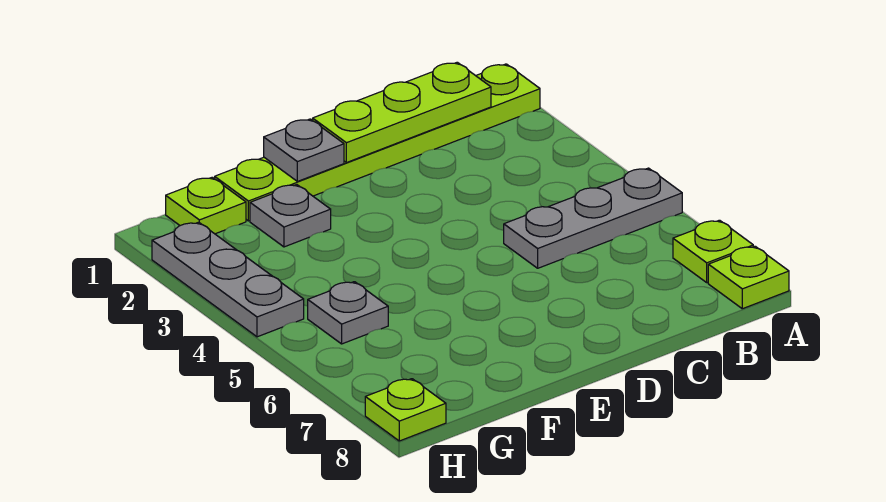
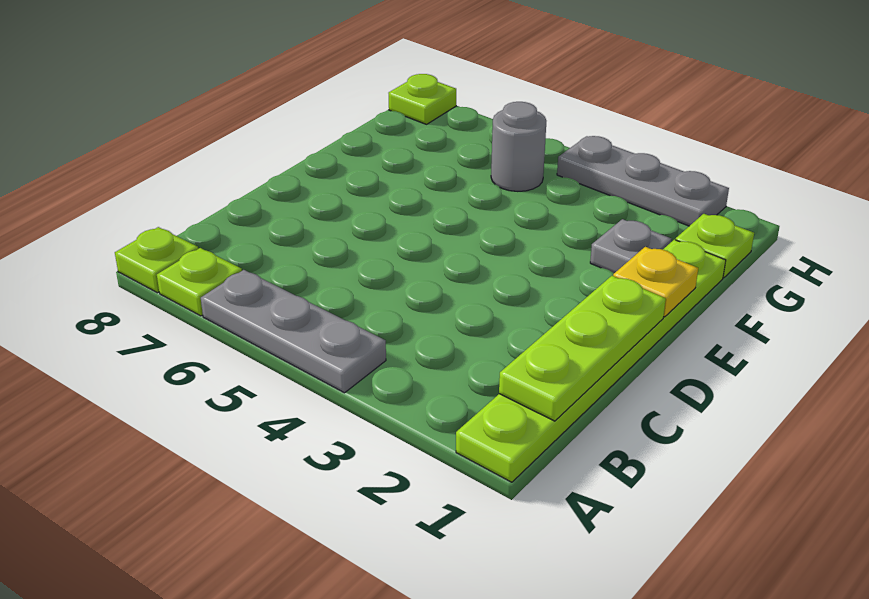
grey plate A5:C5 level 1 -> grey plate A4:A6 level 1
grey plate E1 level 2 -> yellow plate E1 level 2
grey plate G5 level 1 -> grey round brick G5 level 1

